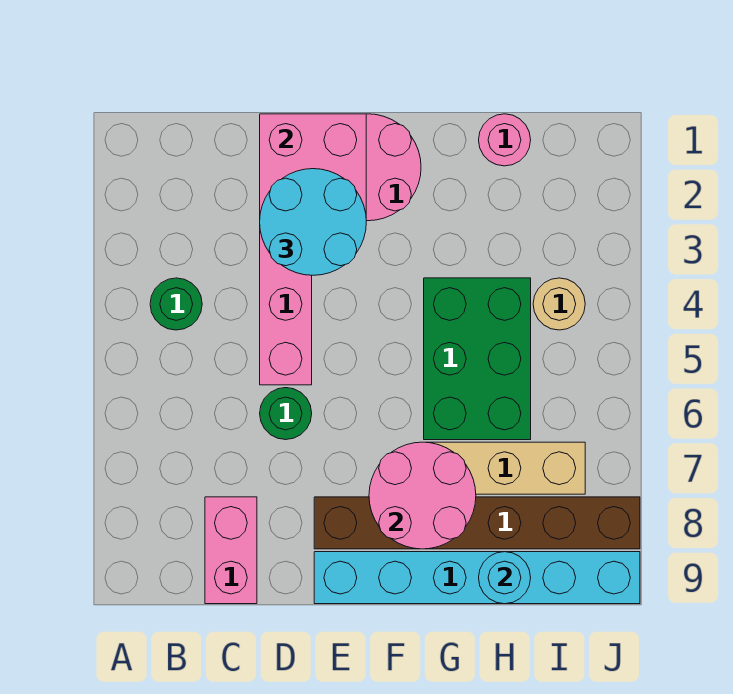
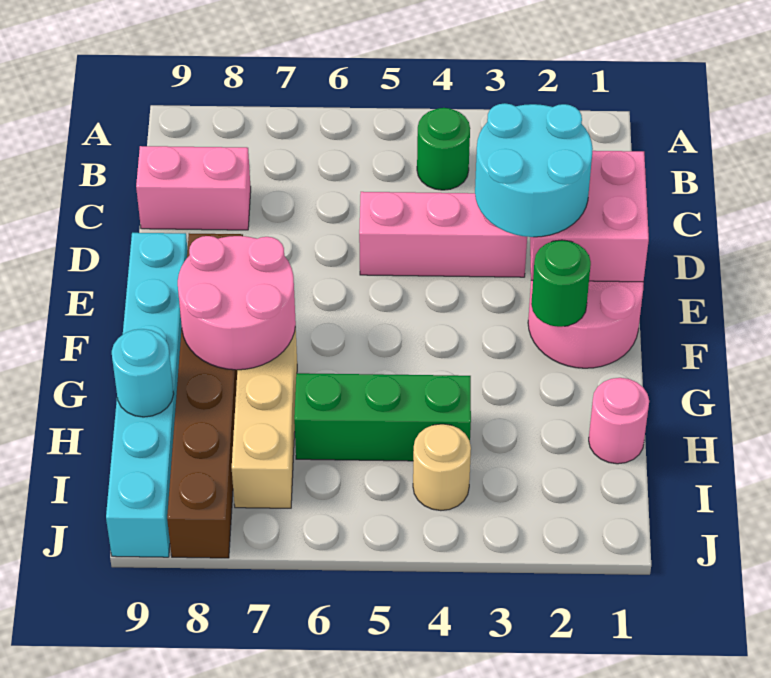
green round brick D6 level 1 -> green round brick F2 level 2
green brick G4:H6 level 1 -> green brick H4:H6 level 1

